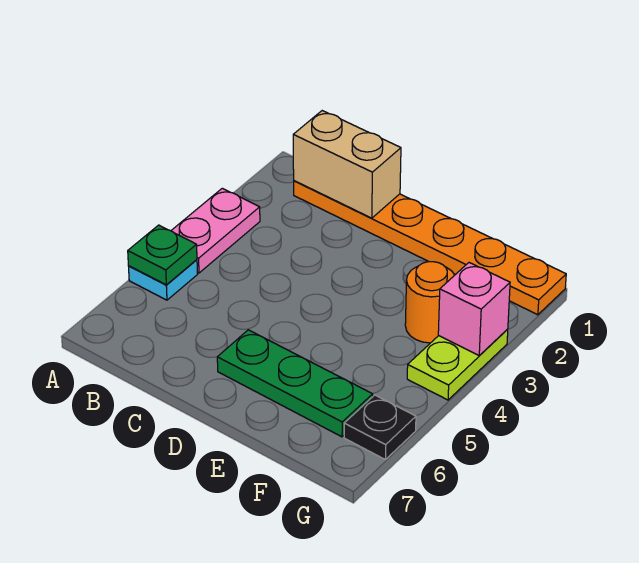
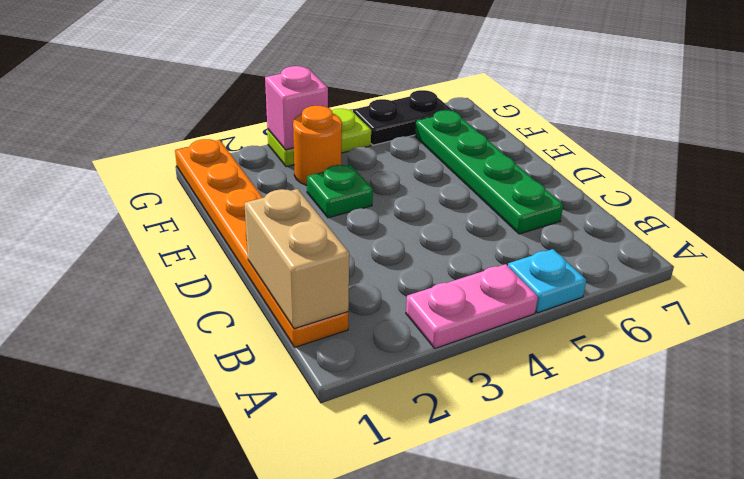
green plate A5 level 2 -> green plate E3 level 1
green plate D6:F6 level 1 -> green plate C6:F6 level 1
black plate G6 level 1 -> black plate G5:G6 level 1

